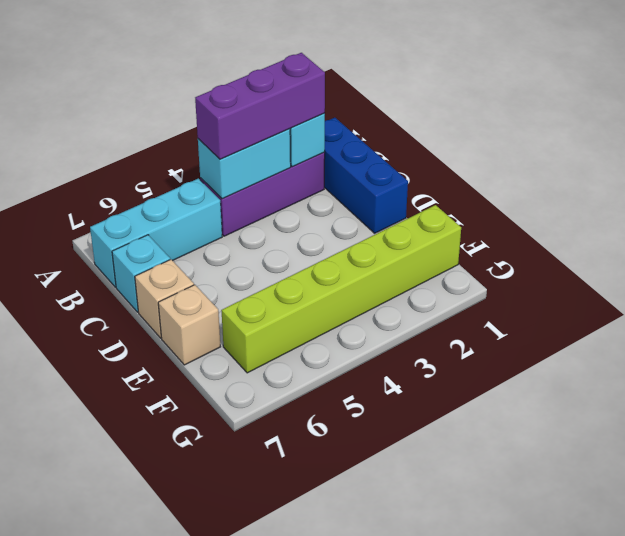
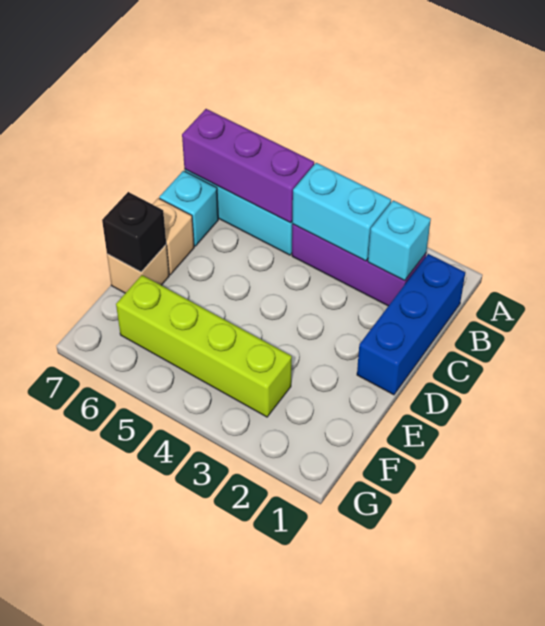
purple brick B2:B4 level 3 -> purple brick B5:B7 level 2
none -> black brick E7 level 2
lime brick F1:F6 level 1 -> lime brick F3:F6 level 1

